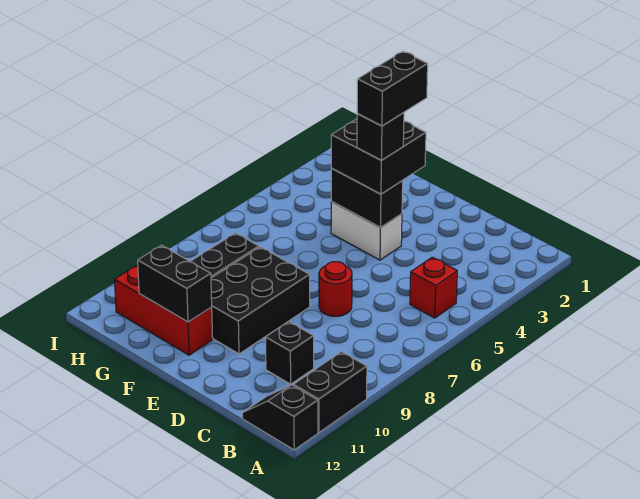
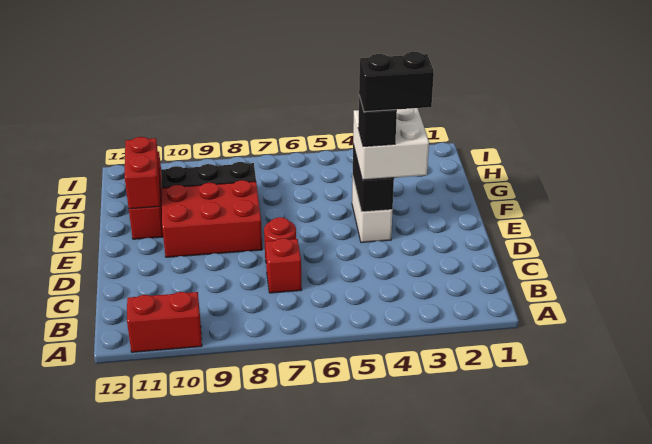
black brick A10:A11 level 1 -> red brick A10:A11 level 1
black slope A12:B12 level 1 top A -> none
red brick B5 level 1 -> red brick C7 level 1
black brick C10 level 1 -> none
black brick E3:F4 level 3 -> white brick E3:F4 level 3
black brick E8:F10 level 1 -> red brick E8:F10 level 1
black brick F11:G11 level 2 -> red brick F11:G11 level 2

